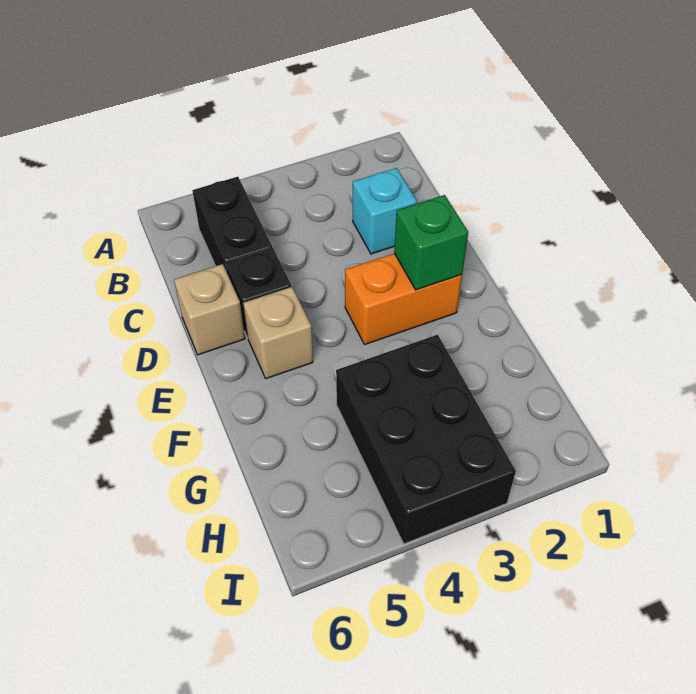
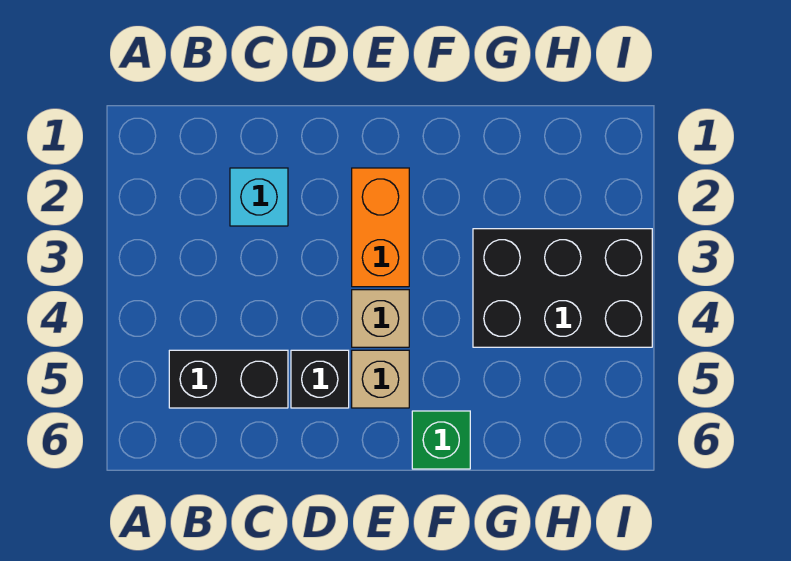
tan brick D6 level 1 -> tan brick E4 level 1
green brick E2 level 2 -> green brick F6 level 1

